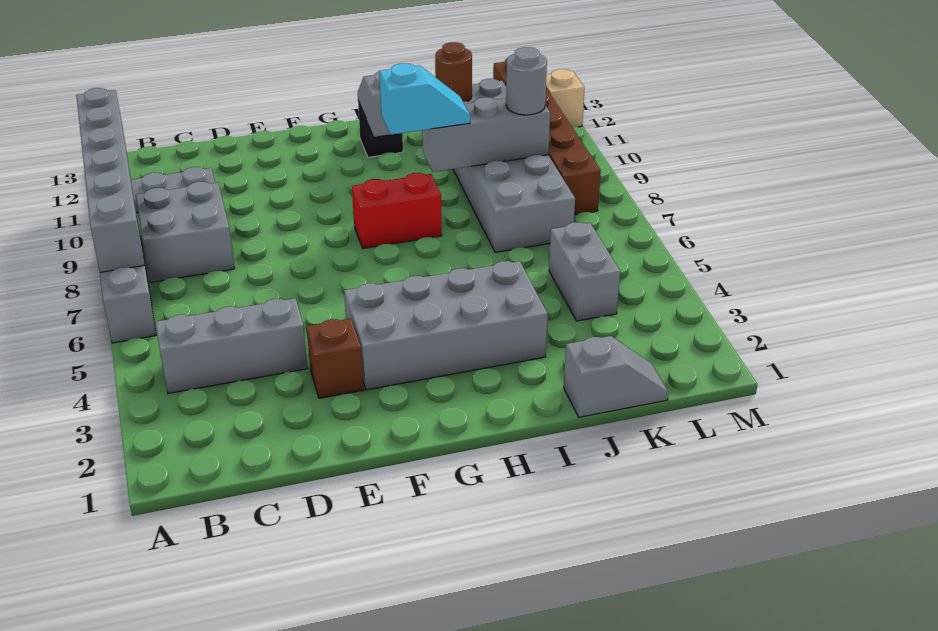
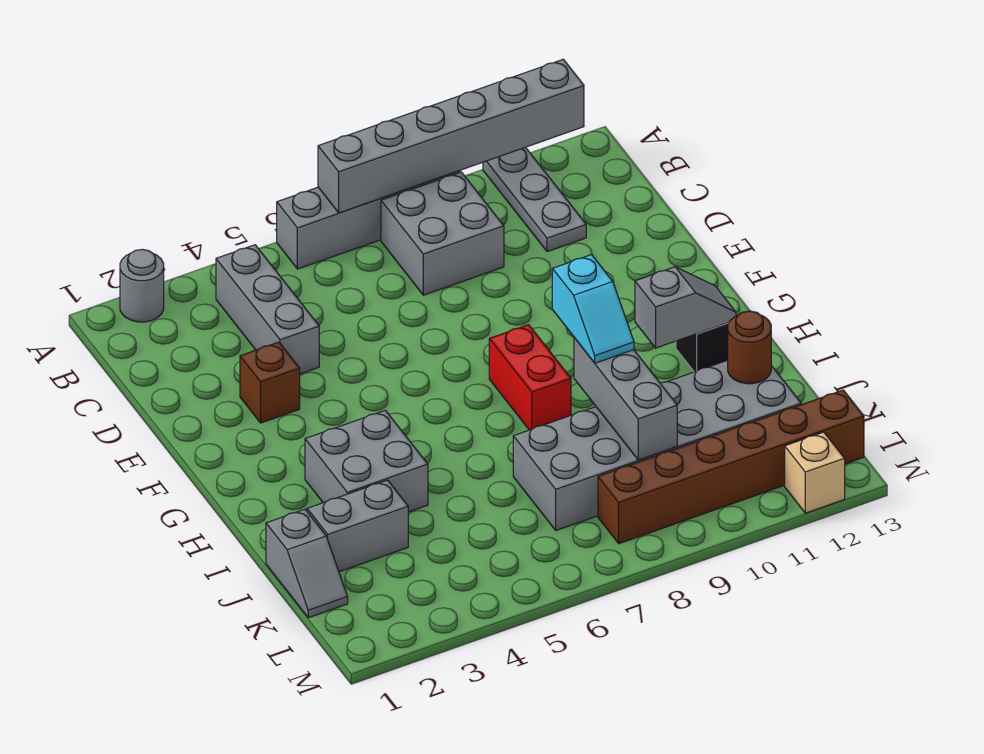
grey brick F3:I4 level 1 -> grey brick H3:I4 level 1
grey brick K4:K5 level 1 -> grey brick J2:J3 level 1
grey round brick K9 level 3 -> grey round brick A2 level 1

